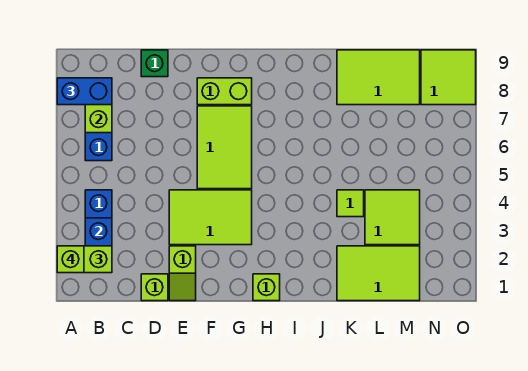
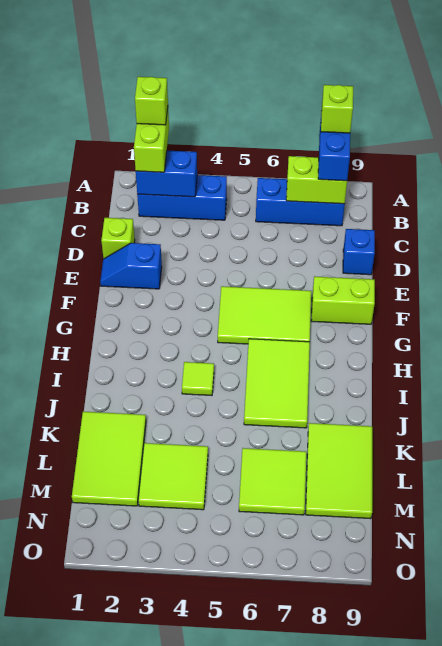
green brick D9 level 1 -> blue brick D9 level 1
lime slope E1:E2 level 1 top 2 -> blue slope E1:E2 level 1 top 2
lime tile E3:G4 level 1 -> lime tile H6:J7 level 1
lime brick F8:G8 level 1 -> lime brick F8:F9 level 1
lime brick H1 level 1 -> lime brick A8 level 4
lime tile K4 level 1 -> lime tile I4 level 1
lime tile N8:O9 level 1 -> lime tile L6:M7 level 1

